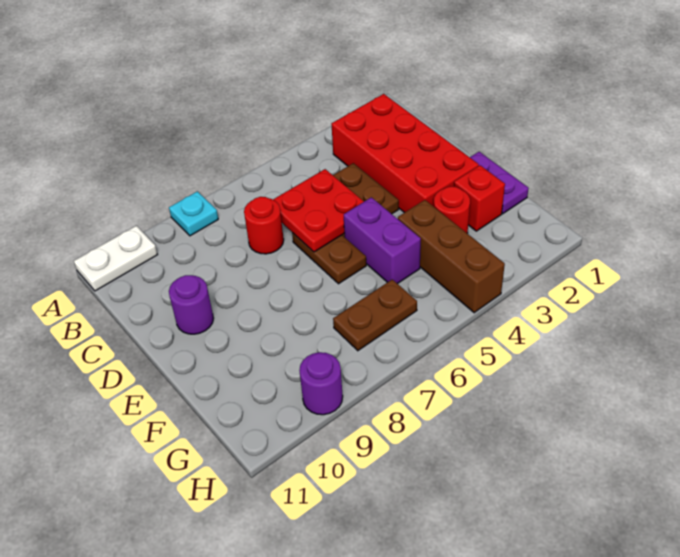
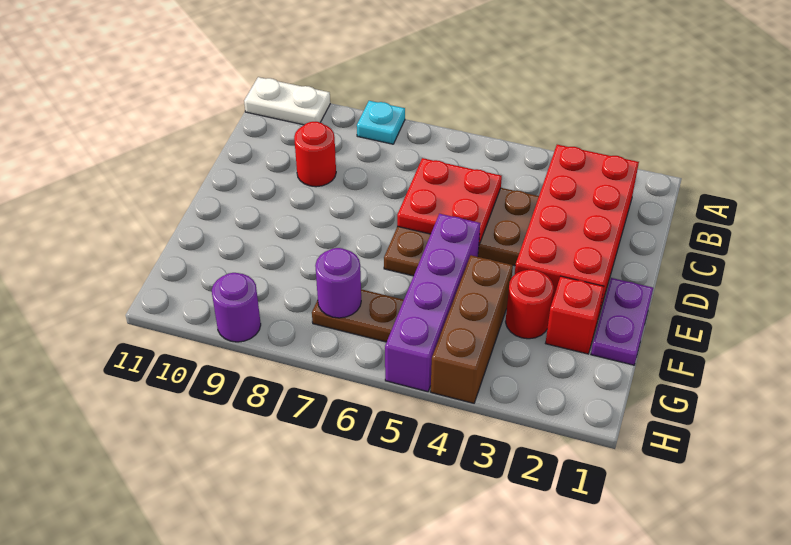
red round brick C7 level 1 -> red round brick C9 level 1
purple round brick D10 level 1 -> purple round brick G7 level 2
purple brick E5:F5 level 1 -> purple brick E5:H5 level 1

